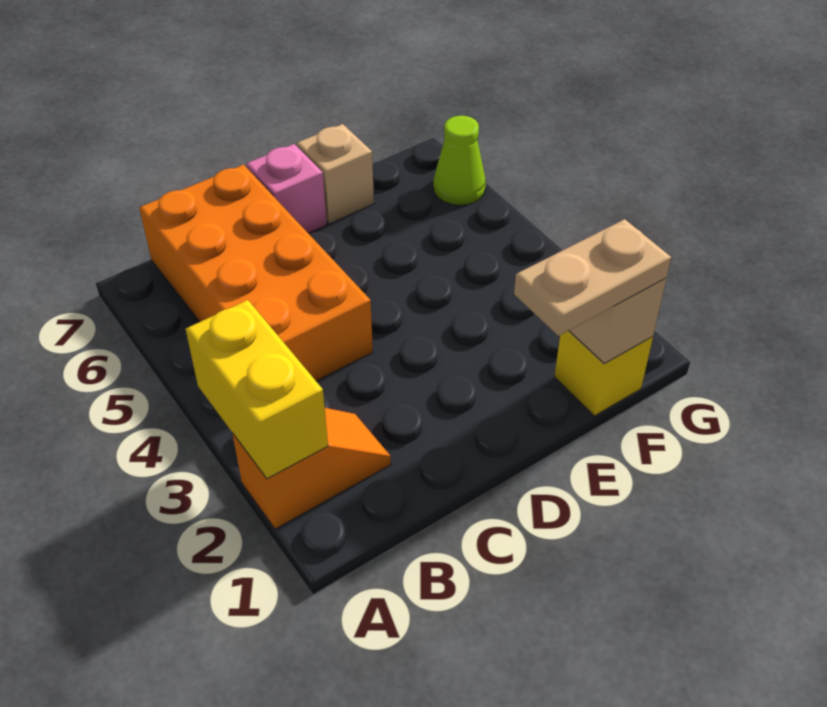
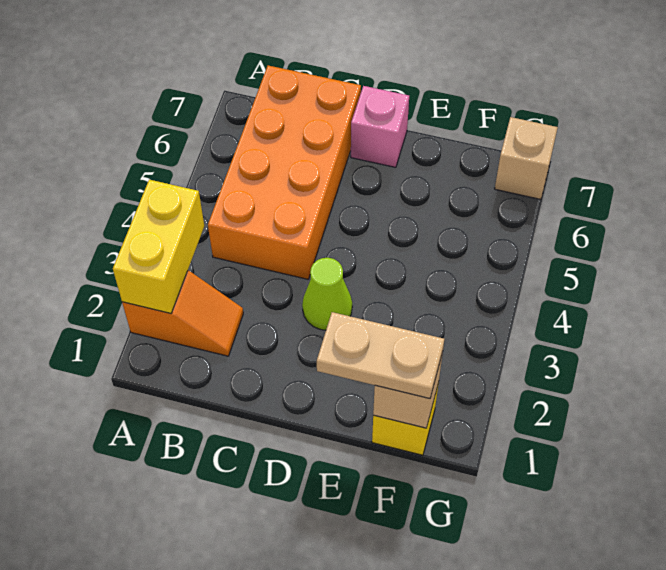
tan brick E7 level 1 -> tan brick G7 level 1
lime cone G6 level 1 -> lime cone D3 level 1

